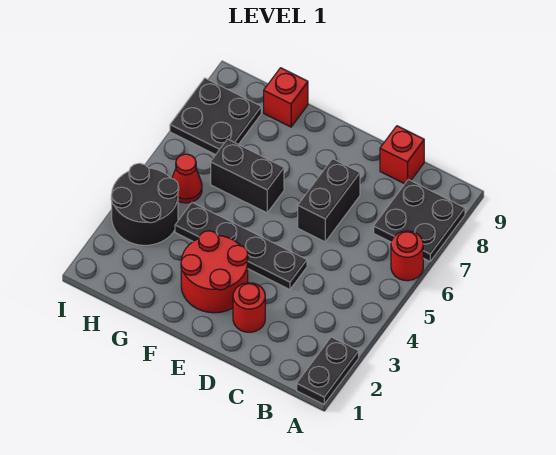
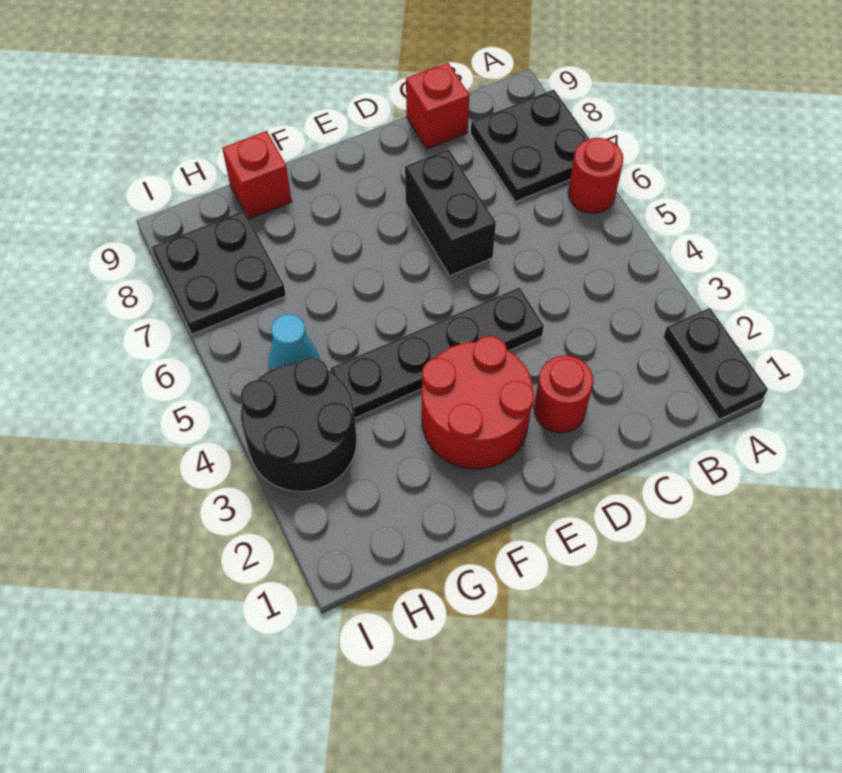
black brick F6:G6 level 1 -> none
red cone H5 level 1 -> cyan cone H5 level 1

